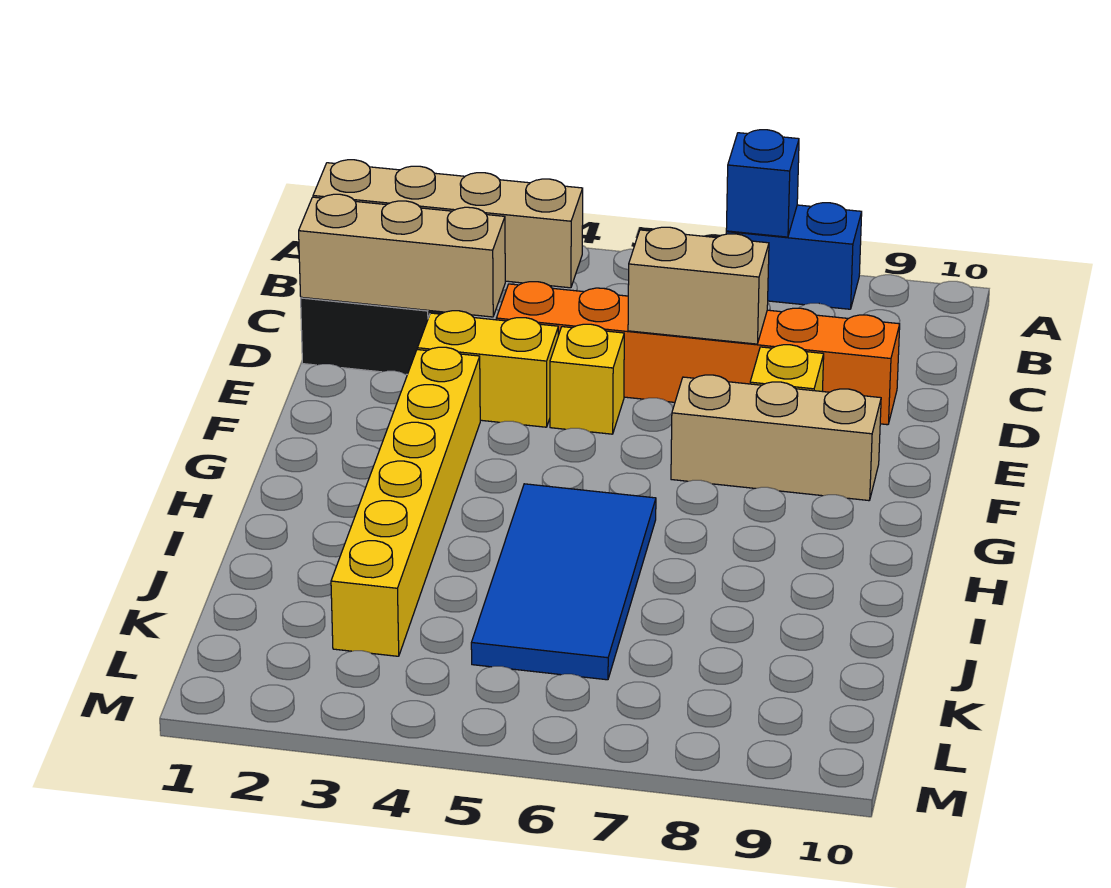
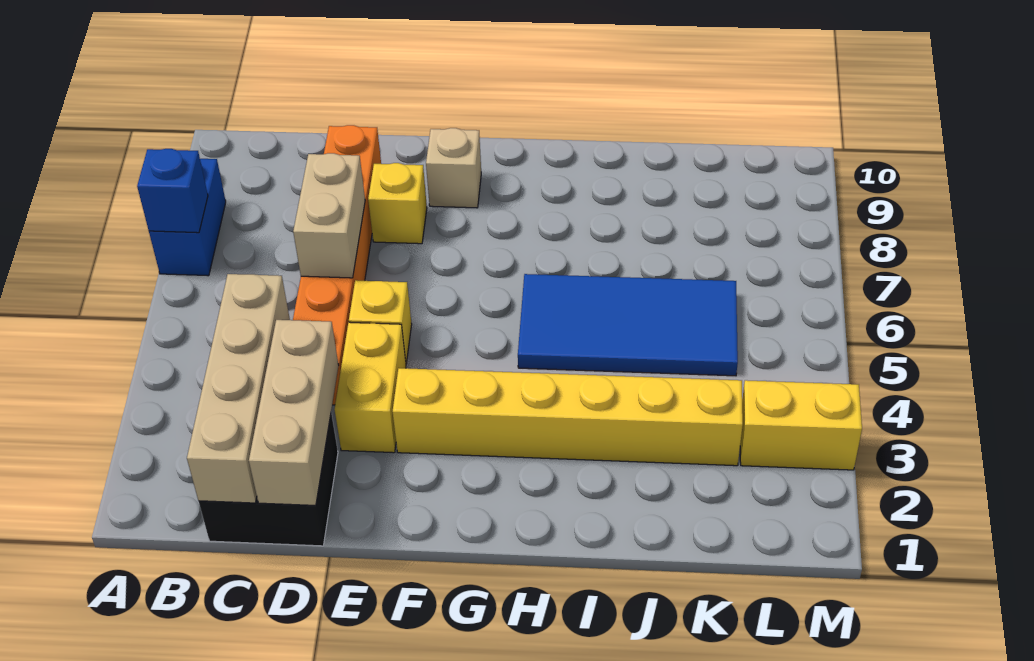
tan brick F7:F9 level 1 -> tan brick F9 level 1
none -> yellow brick L3:M3 level 1

